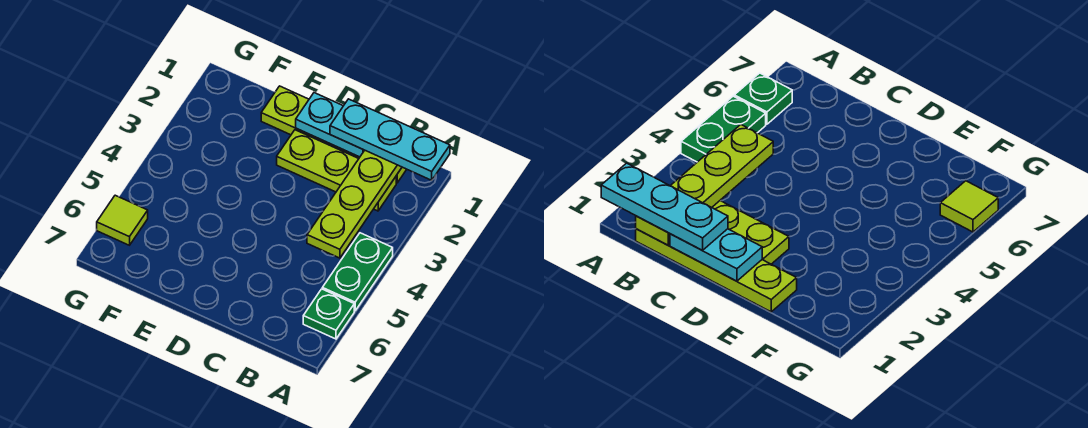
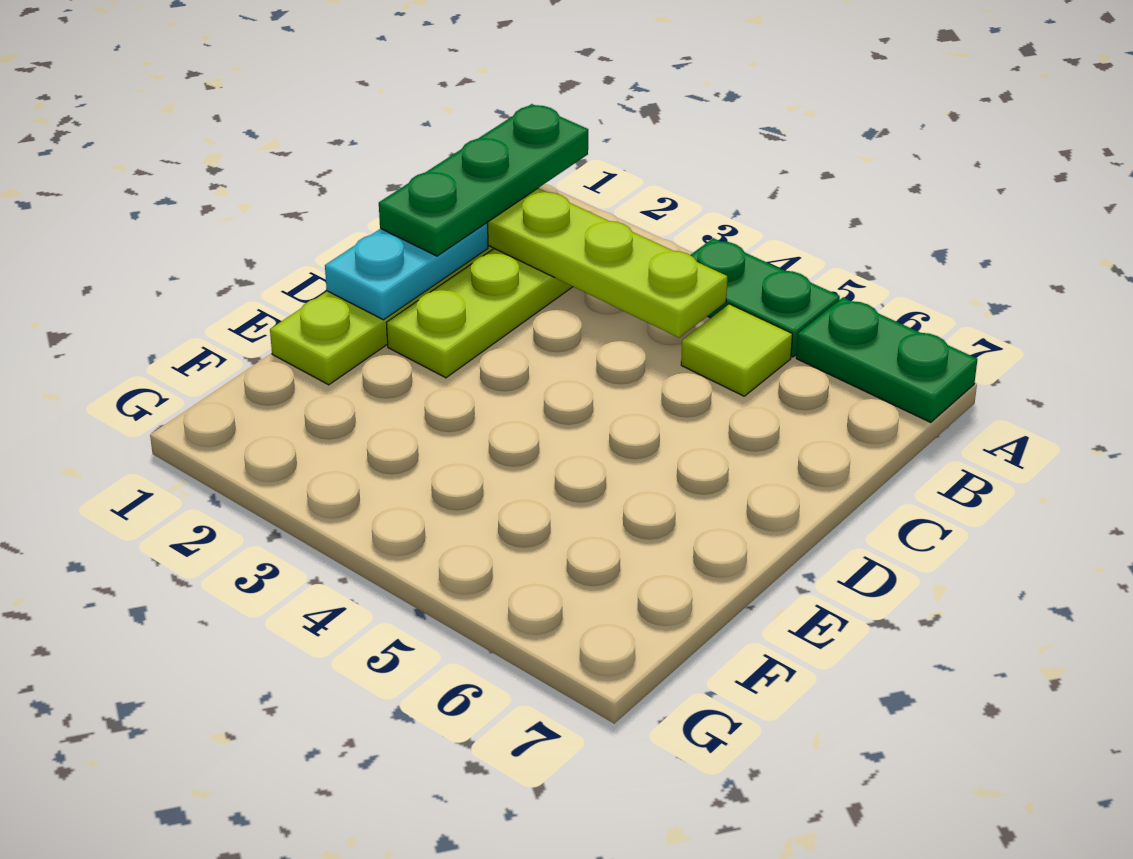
cyan plate A1:C1 level 3 -> green plate A1:C1 level 3
green plate A6 level 1 -> green plate A6:A7 level 1
lime tile G6 level 1 -> lime tile B5 level 1

